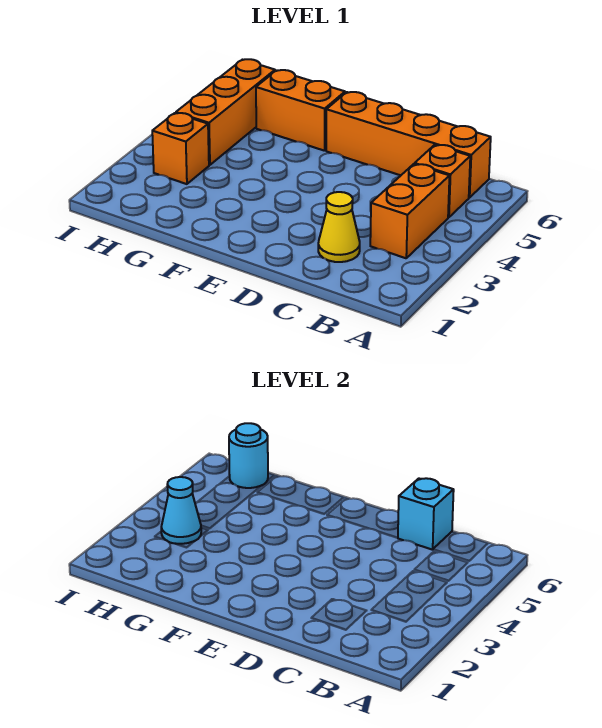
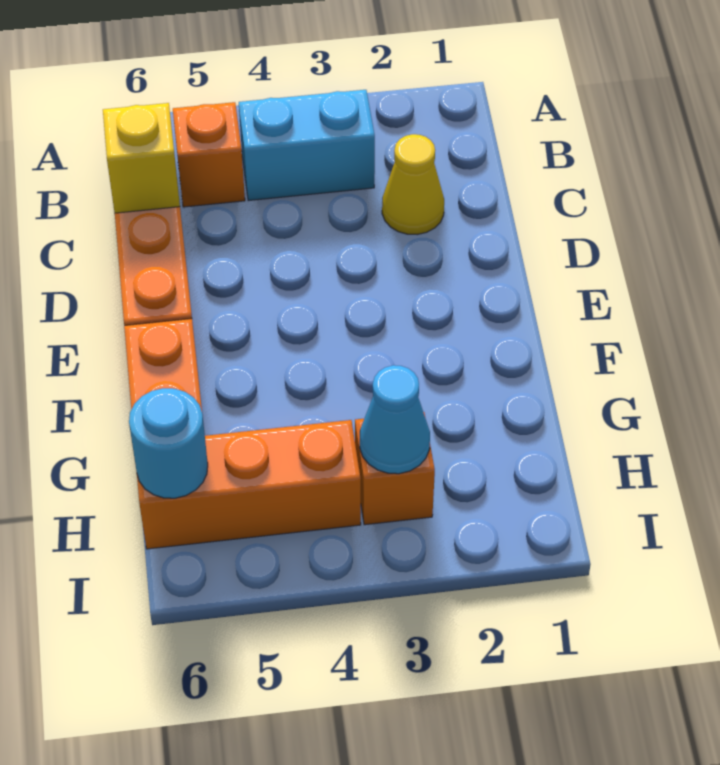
orange brick B3:B4 level 1 -> cyan brick B3:B4 level 1
cyan brick C6 level 2 -> yellow brick C6 level 2

